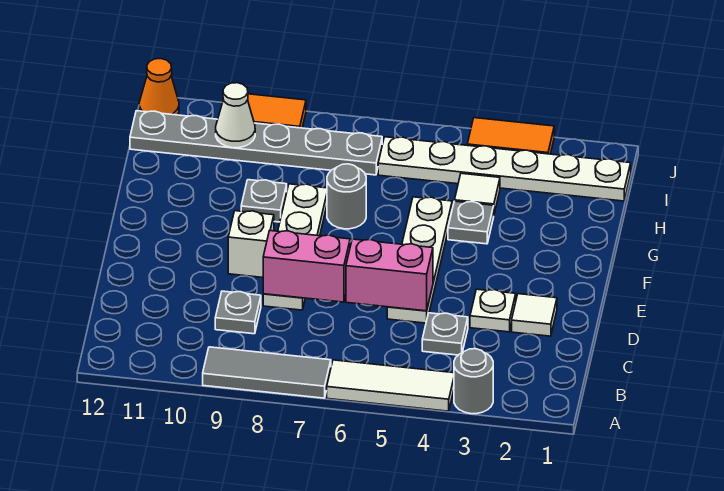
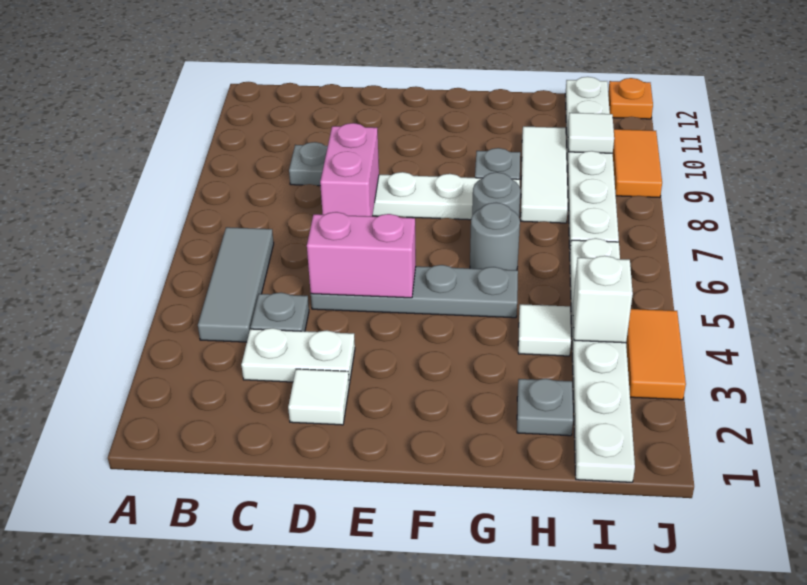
grey round brick A3 level 1 -> grey round brick G6 level 1
white tile A4:A6 level 1 -> white tile H8:H10 level 1
grey tile A7:A9 level 1 -> grey tile B4:B6 level 1
white plate D3 level 1 -> white plate C3:D3 level 1
white plate D5:G5 level 1 -> grey plate D5:G5 level 1
pink brick D5:D6 level 2 -> pink brick D5:E5 level 2
white brick E9 level 1 -> white brick I4 level 2
grey plate G4 level 1 -> grey plate H2 level 1
grey plate I7:I12 level 1 -> white plate I7:I12 level 1
white cone I10 level 2 -> white tile I10 level 2
orange cone J12 level 1 -> orange plate J12 level 1

